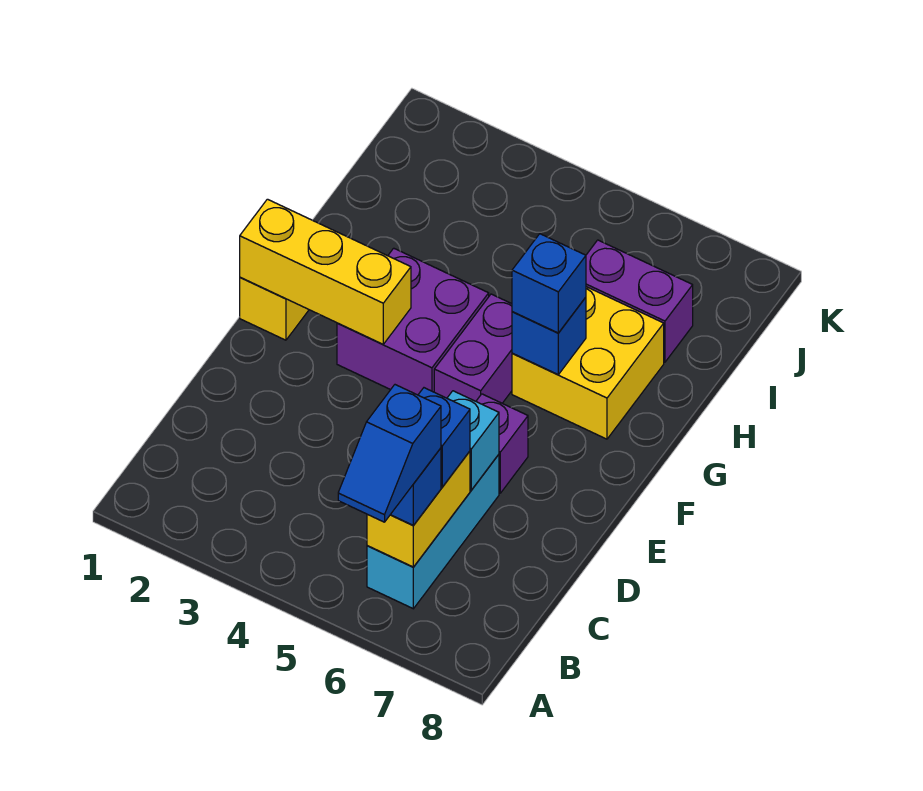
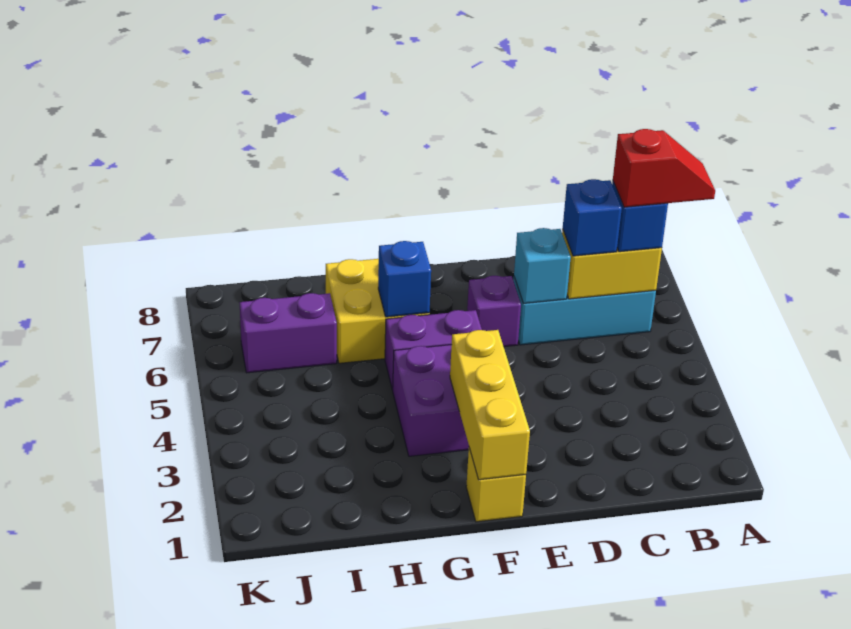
blue slope A6:B6 level 4 top B -> red slope A6:B6 level 4 top B
blue brick G6 level 3 -> none
purple brick I6:I7 level 1 -> purple brick I6:J6 level 1

